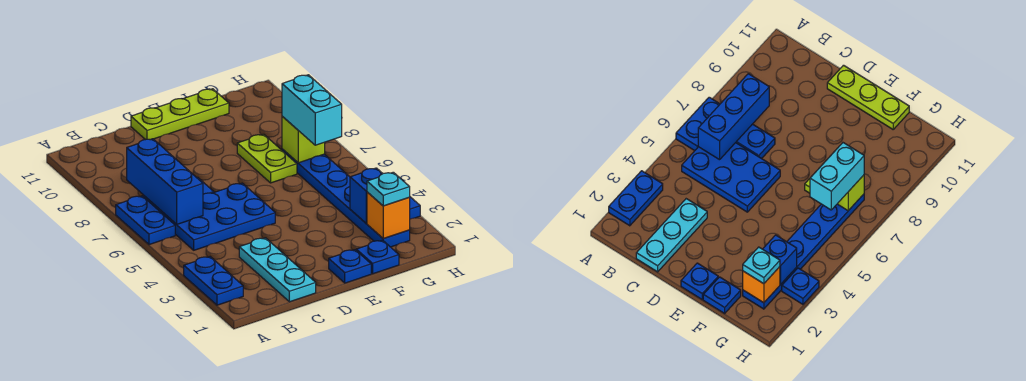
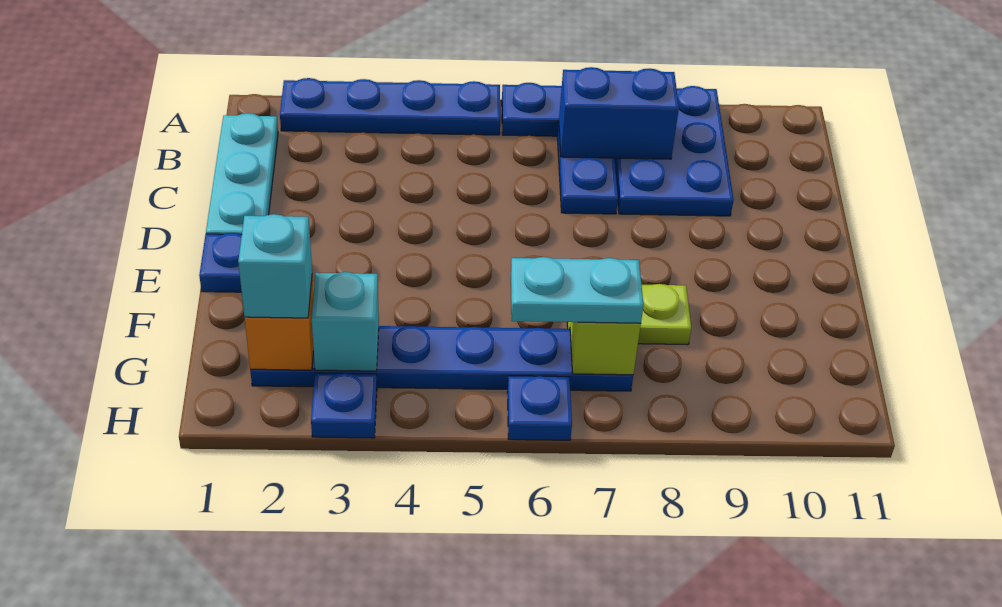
blue plate A2:A3 level 1 -> blue plate A2:A5 level 1
blue plate B5:D6 level 1 -> blue plate A8:C9 level 1
blue brick B6:B8 level 2 -> blue brick B7:B8 level 2
cyan plate C1:C3 level 1 -> cyan plate B1:D1 level 1
lime plate D11:F11 level 1 -> none
blue plate F1 level 1 -> blue plate H6 level 1
cyan plate G2 level 3 -> cyan brick G2 level 3
blue brick G3 level 2 -> cyan brick G3 level 2
cyan brick G6:G7 level 3 -> cyan plate G6:G7 level 3

